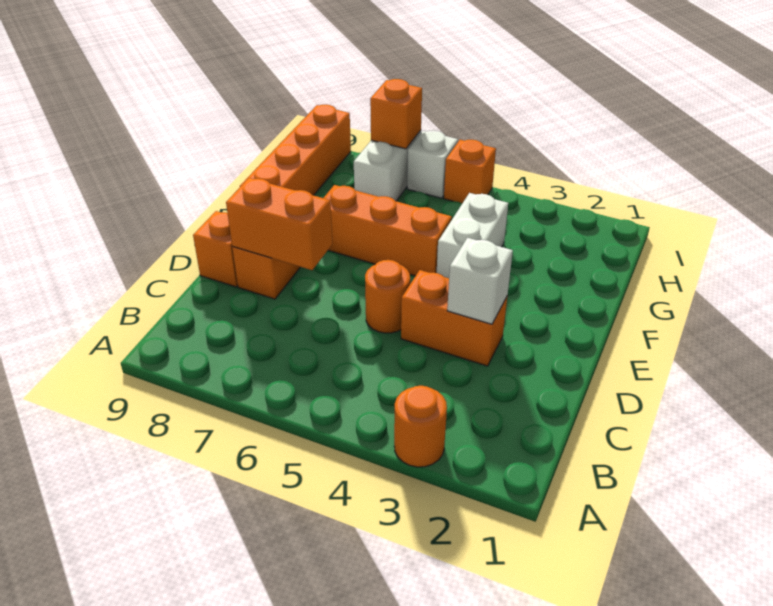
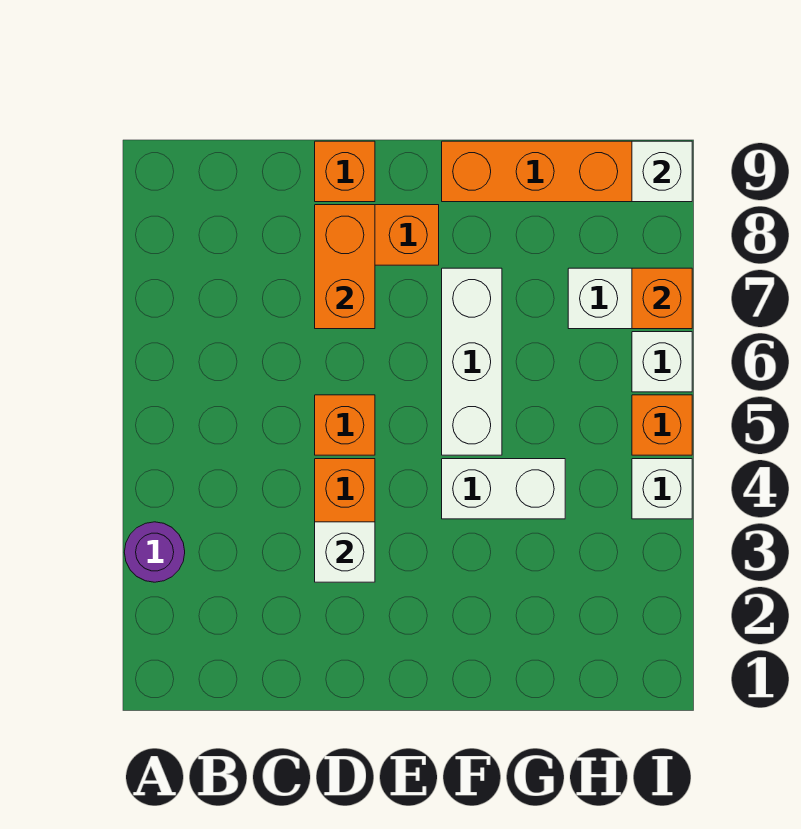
orange round brick A3 level 1 -> purple round brick A3 level 1
orange round brick D5 level 1 -> orange brick D5 level 1
orange brick F5:F7 level 1 -> white brick F5:F7 level 1
none -> white brick I4 level 1
none -> white brick I9 level 2

